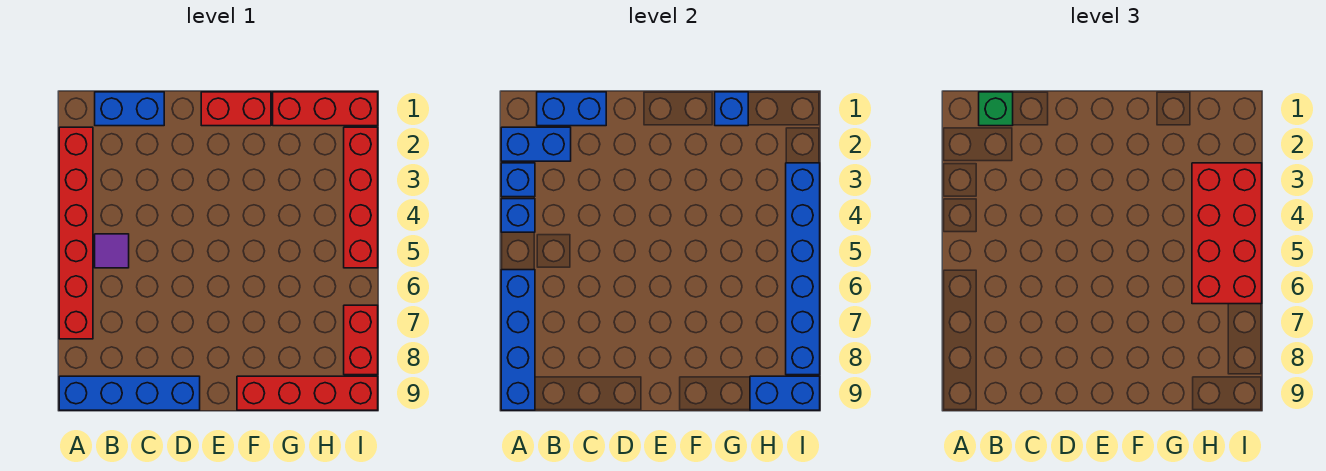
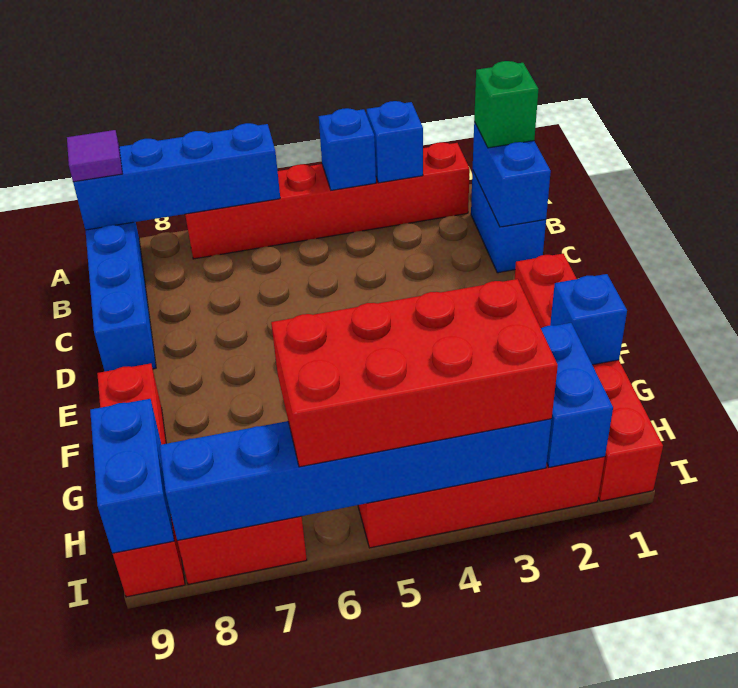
blue brick A2:B2 level 2 -> blue brick H2:I2 level 2
purple tile B5 level 1 -> purple tile A9 level 3

